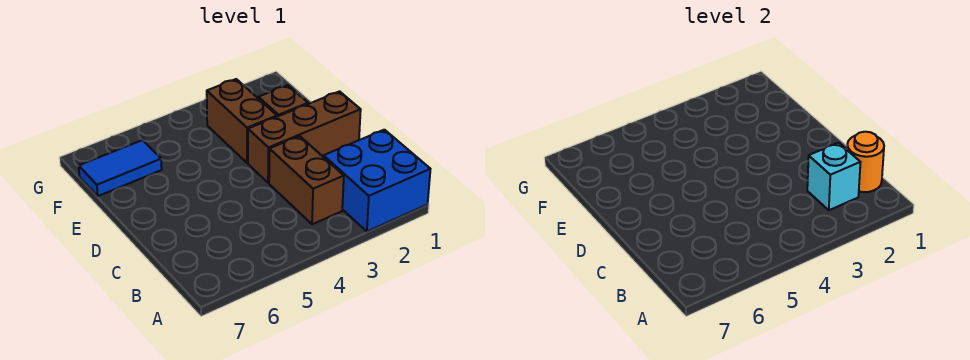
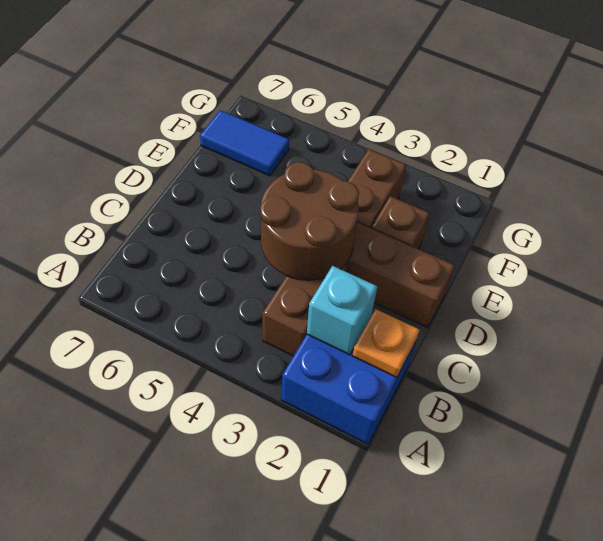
orange round brick B1 level 2 -> orange plate B1 level 2
none -> brown round brick C3:D4 level 2

